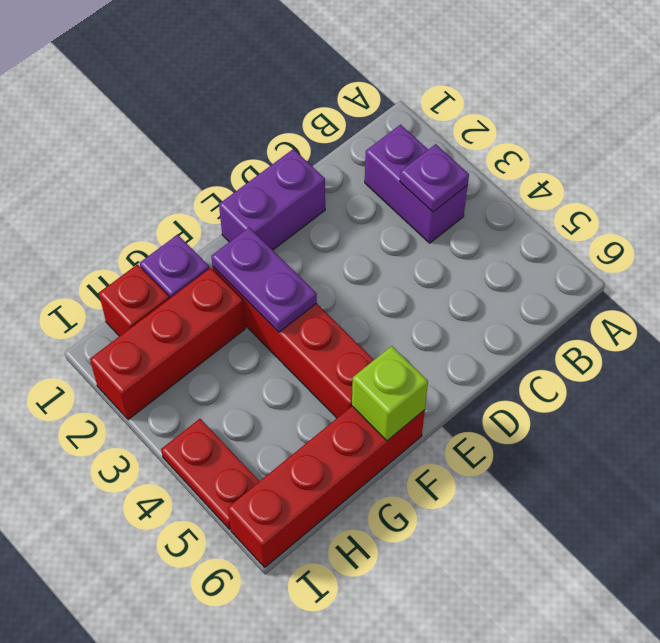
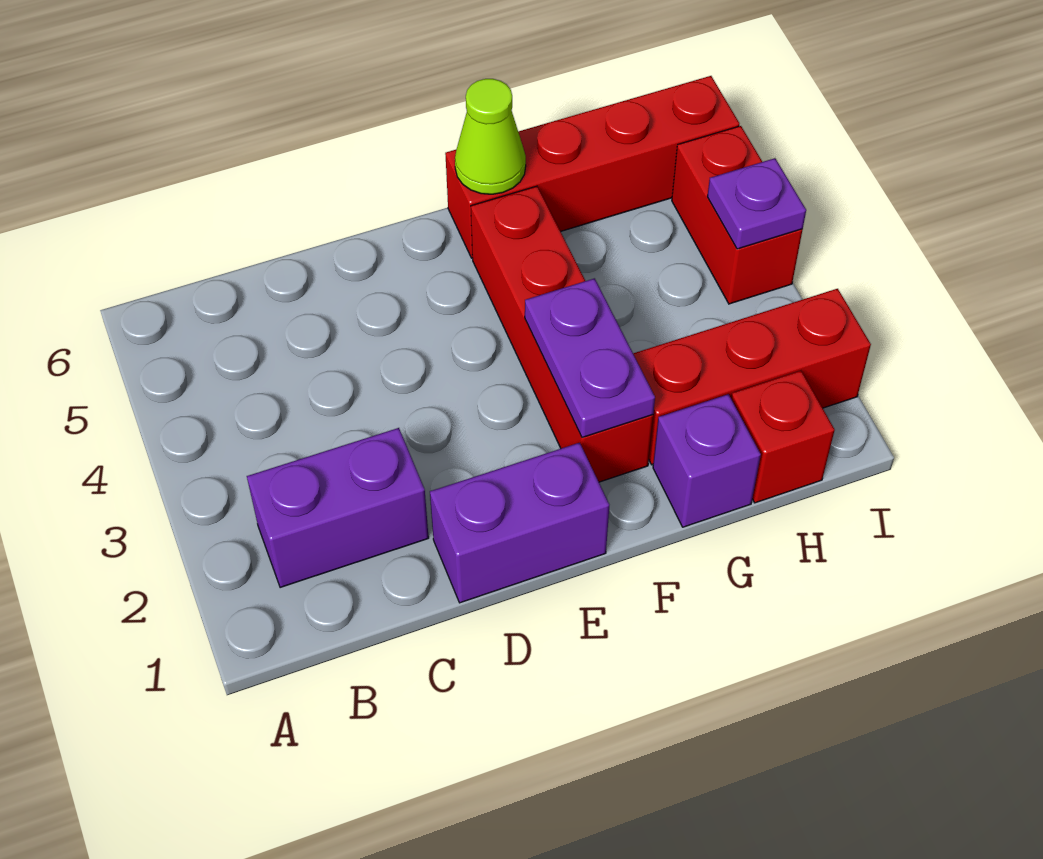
purple brick B2:B3 level 1 -> purple brick B2:C2 level 1
purple plate B3 level 2 -> purple plate I4 level 2
lime brick F6 level 2 -> lime cone F6 level 2
red plate I4:I5 level 1 -> red brick I4:I5 level 1

